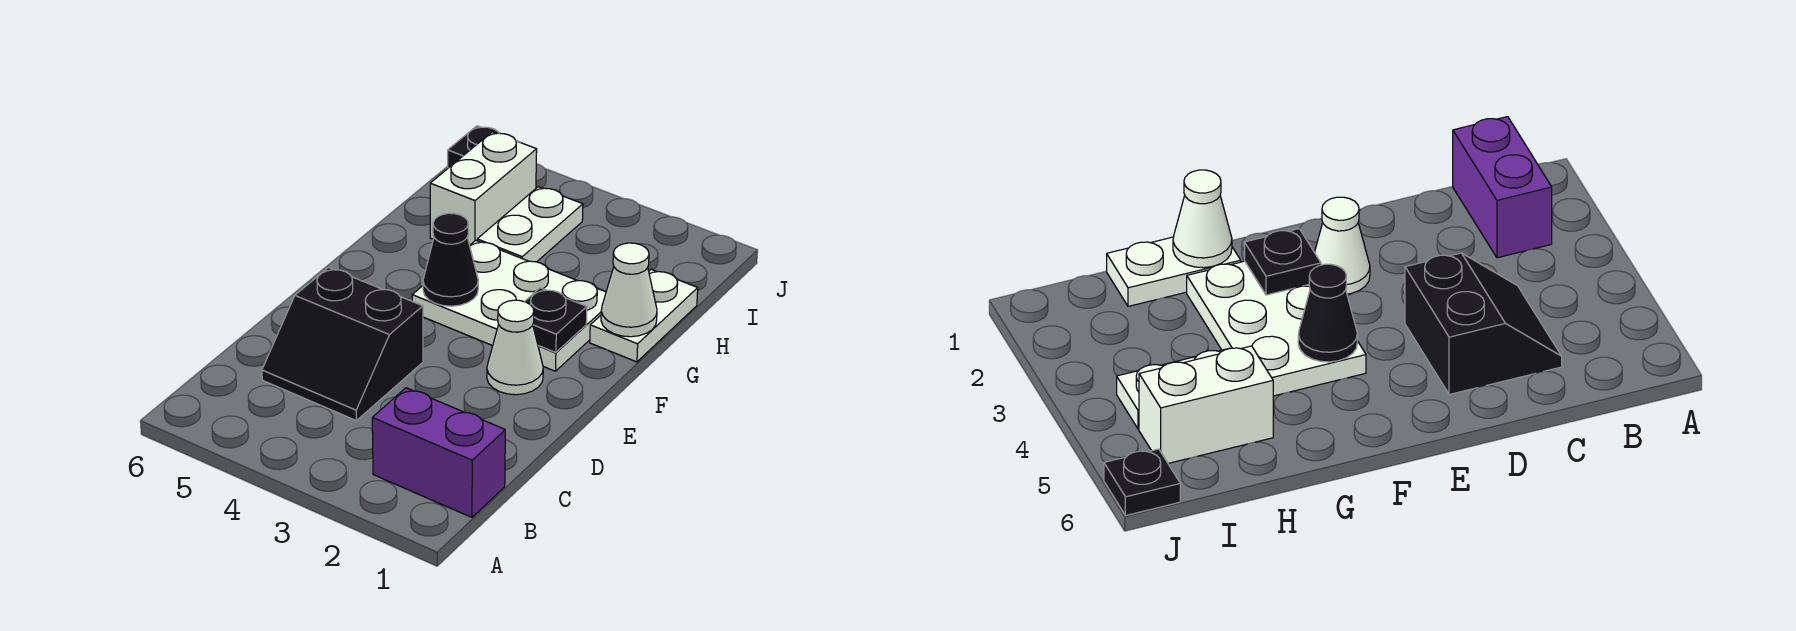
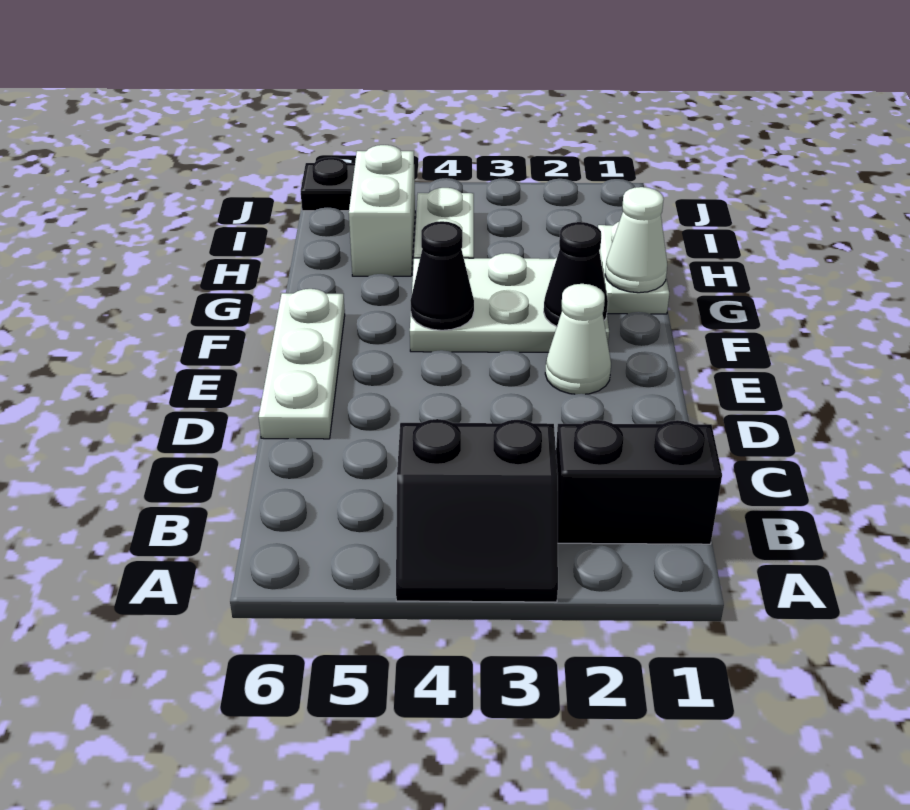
purple brick B1:B2 level 1 -> black brick B1:B2 level 1
black slope C4:D5 level 1 top D -> black slope A3:B4 level 1 top B
none -> white plate D6:F6 level 1
black plate F2 level 2 -> black cone F2 level 2

